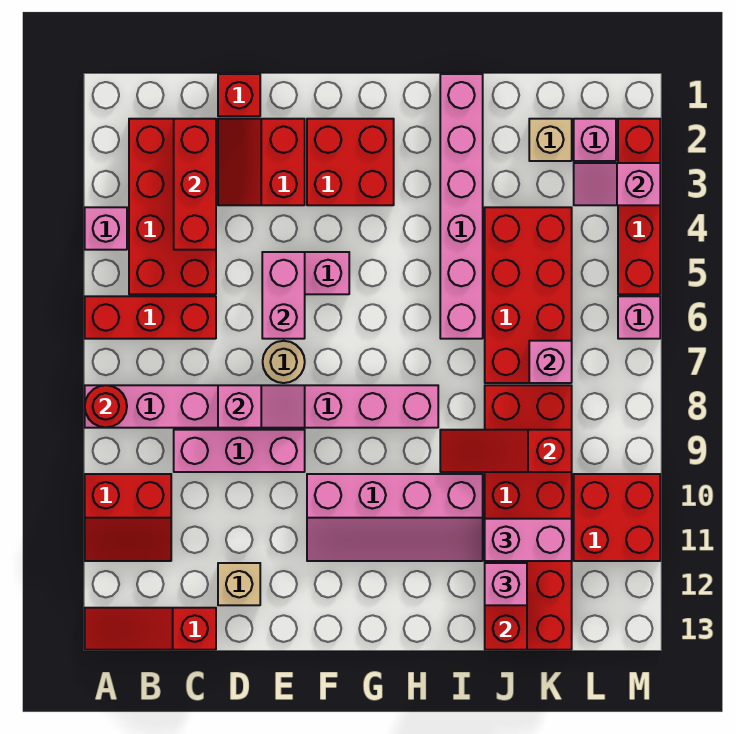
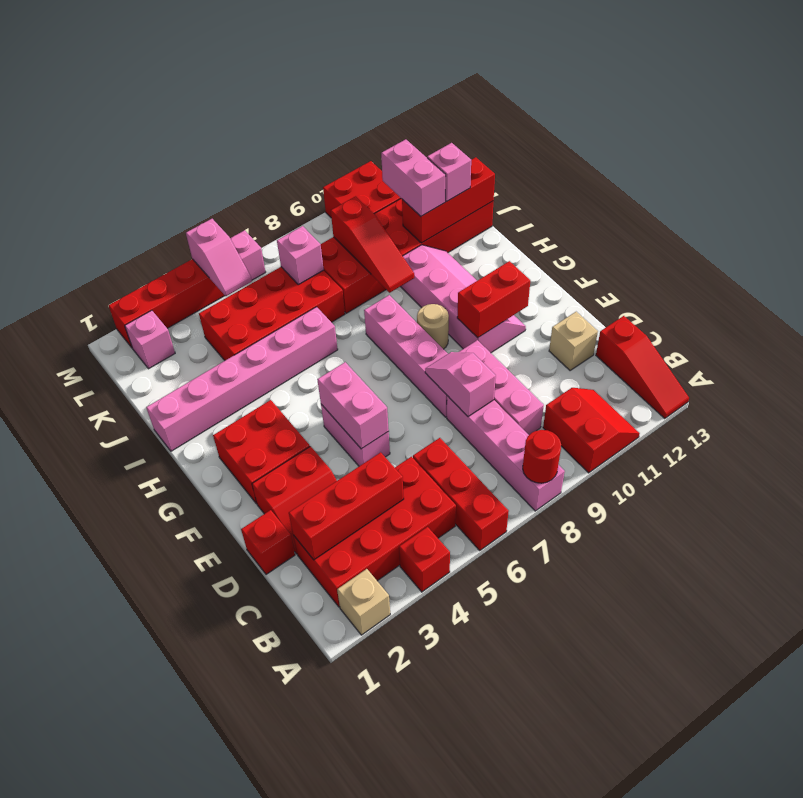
pink brick A4 level 1 -> red brick A4 level 1
pink brick E5:E6 level 2 -> pink brick E5:F5 level 2
tan round brick E7 level 1 -> tan round brick G9 level 1
none -> red brick F10:F11 level 2
tan brick K2 level 1 -> tan brick A2 level 1
pink slope L3:M3 level 2 top M -> pink slope L5:M5 level 2 top M

